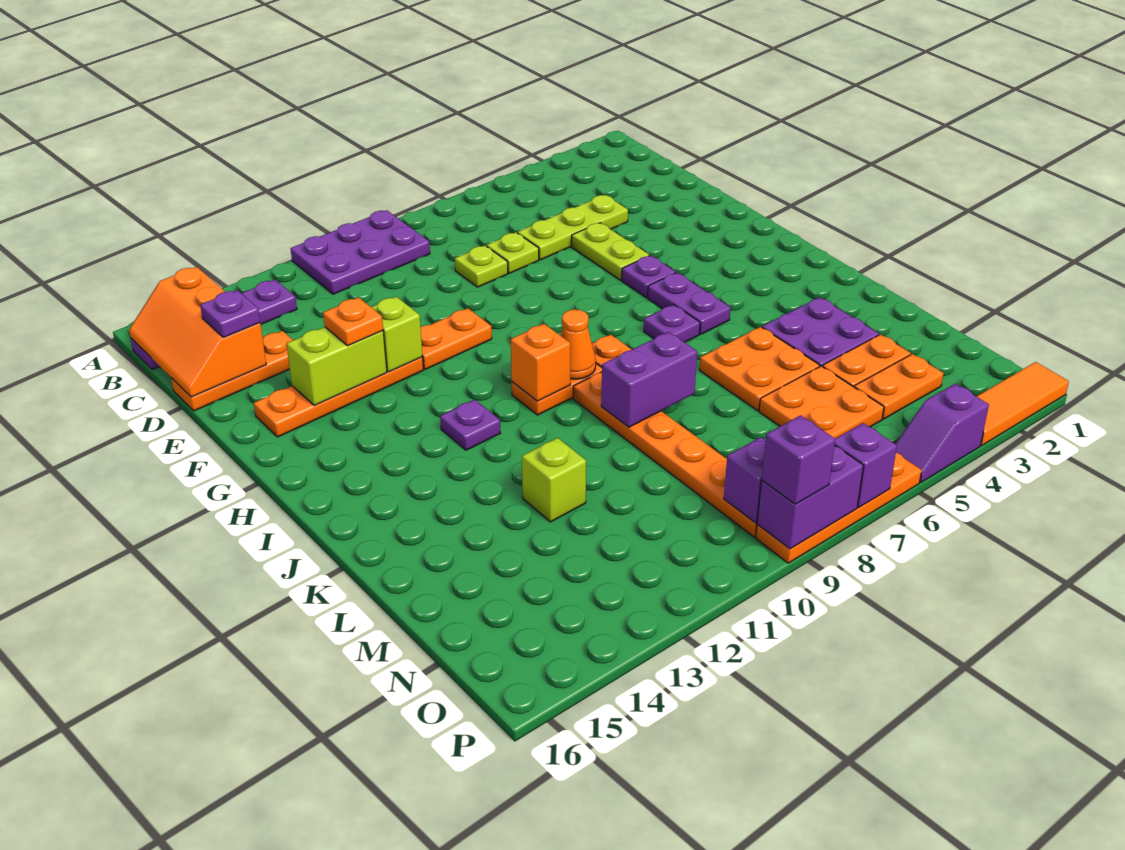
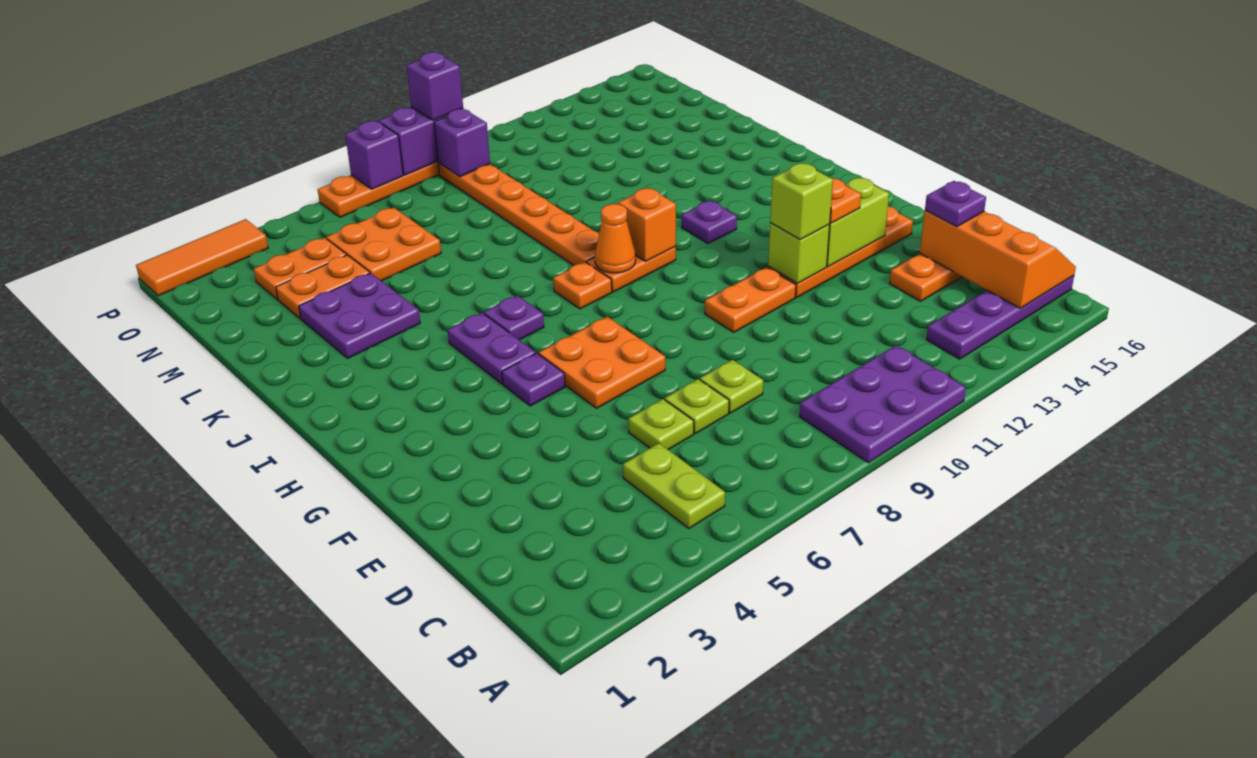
lime plate D4:D6 level 1 -> lime plate D6 level 1
lime plate E5:F5 level 1 -> lime plate B5:C5 level 1
orange plate K5:L6 level 1 -> orange plate F6:G7 level 1
purple brick K8:K9 level 2 -> none
lime brick L12 level 1 -> lime brick F12 level 3
purple slope P4:P5 level 1 top 4 -> none

